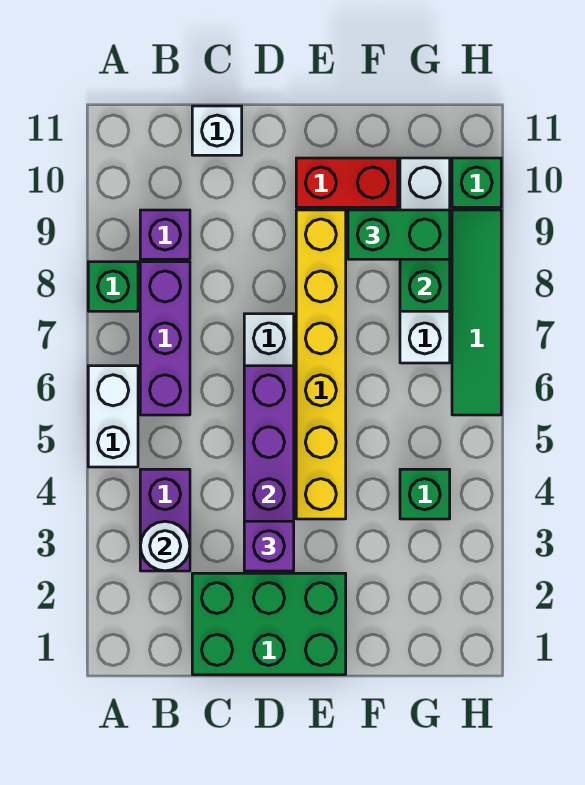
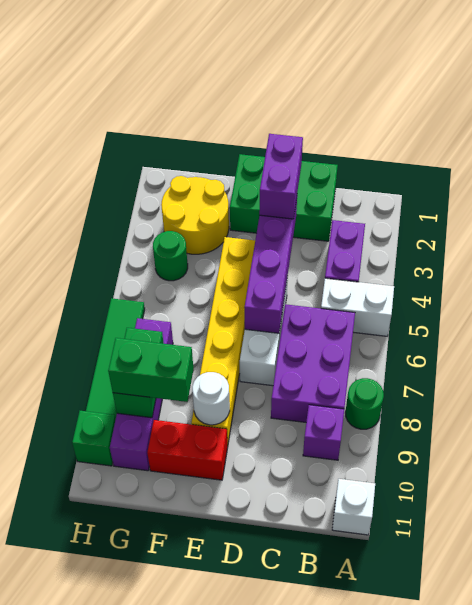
white brick A5:A6 level 1 -> white brick A5:B5 level 1
green brick A8 level 1 -> green round brick A8 level 1
white round brick B3 level 2 -> white round brick E9 level 2
purple brick B6:B8 level 1 -> purple brick B6:C8 level 1
white brick C11 level 1 -> white brick A11 level 1
purple brick D3 level 3 -> purple brick D2:D3 level 3
none -> yellow round brick F2:G3 level 1
green brick G4 level 1 -> green round brick G4 level 1
white brick G7:G10 level 1 -> purple brick G7:G10 level 1

